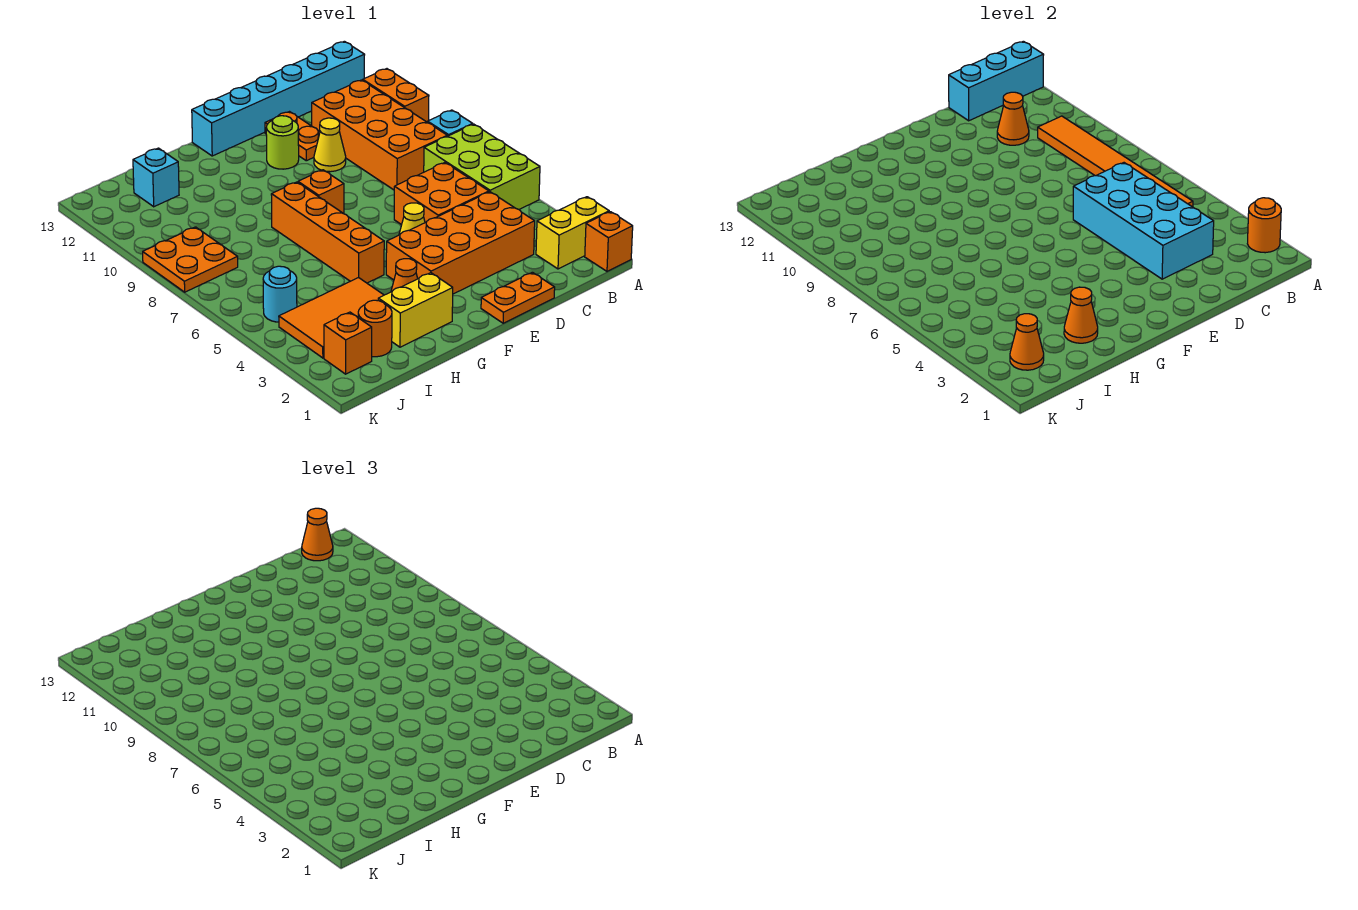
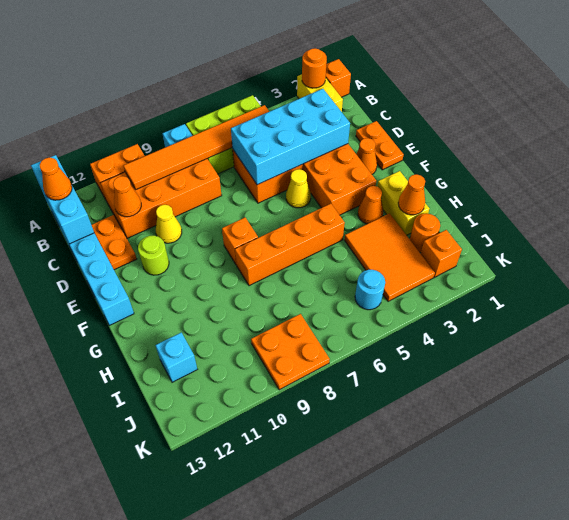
orange plate D11:D12 level 1 -> orange plate C12:D12 level 1
orange cone J2 level 2 -> orange cone E2 level 1

